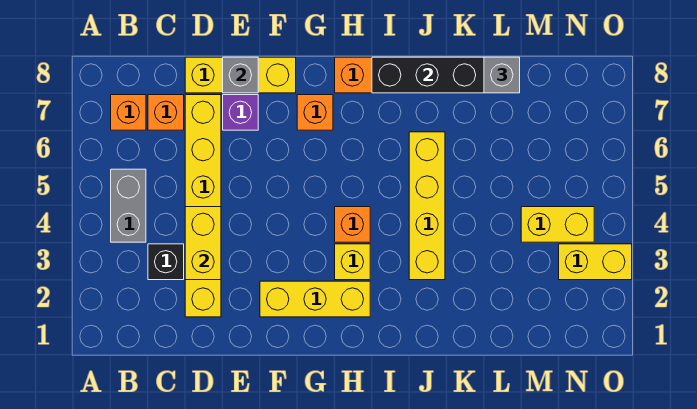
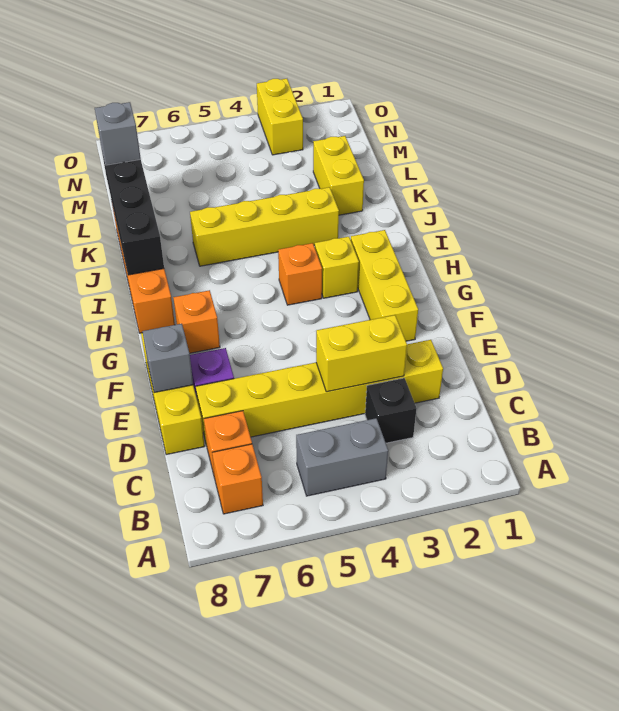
yellow brick M4:N4 level 1 -> yellow brick K2:L2 level 1

